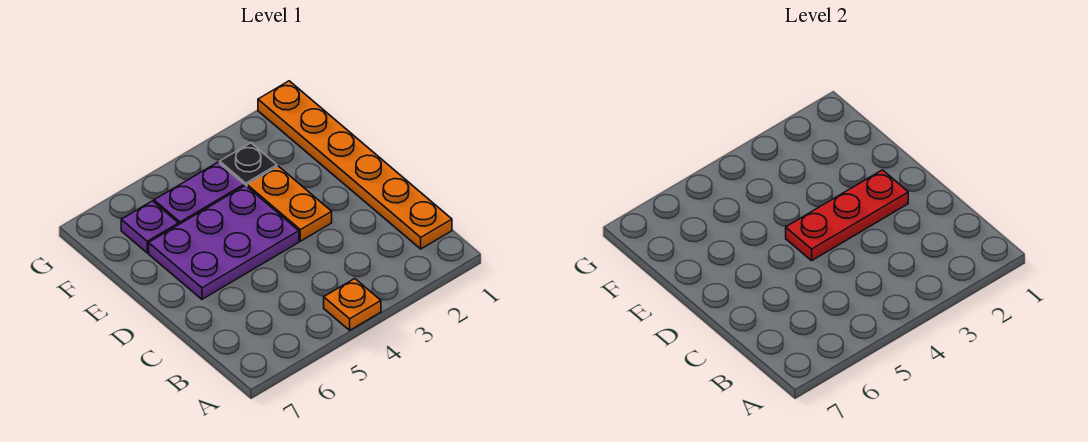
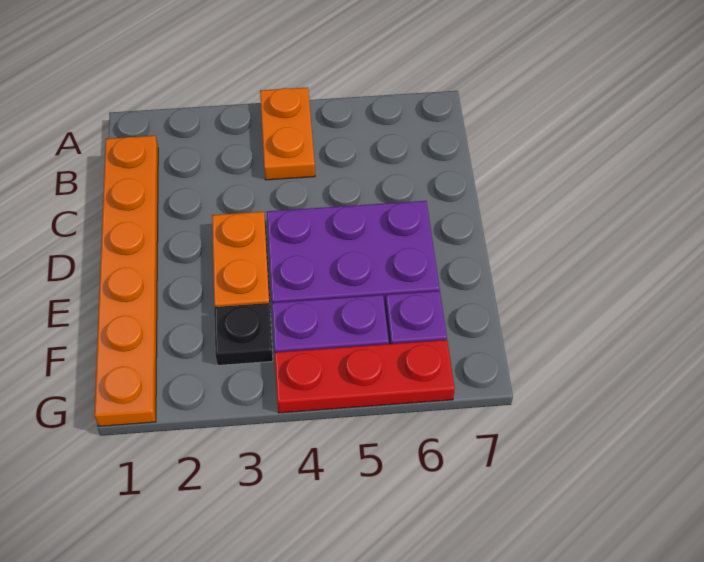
orange plate A4 level 1 -> orange plate A4:B4 level 1
red plate D2:D4 level 2 -> red plate G4:G6 level 1

